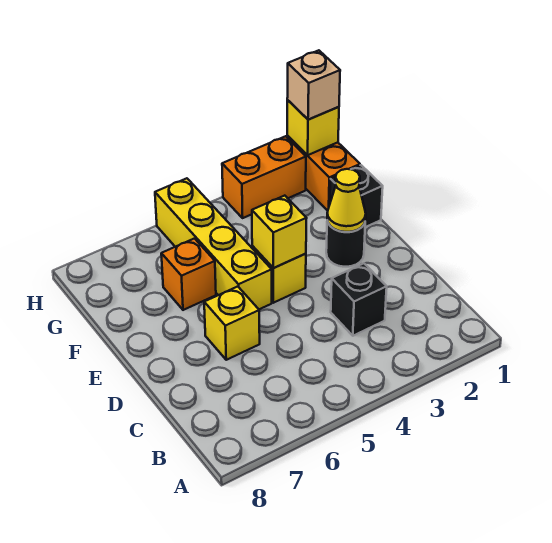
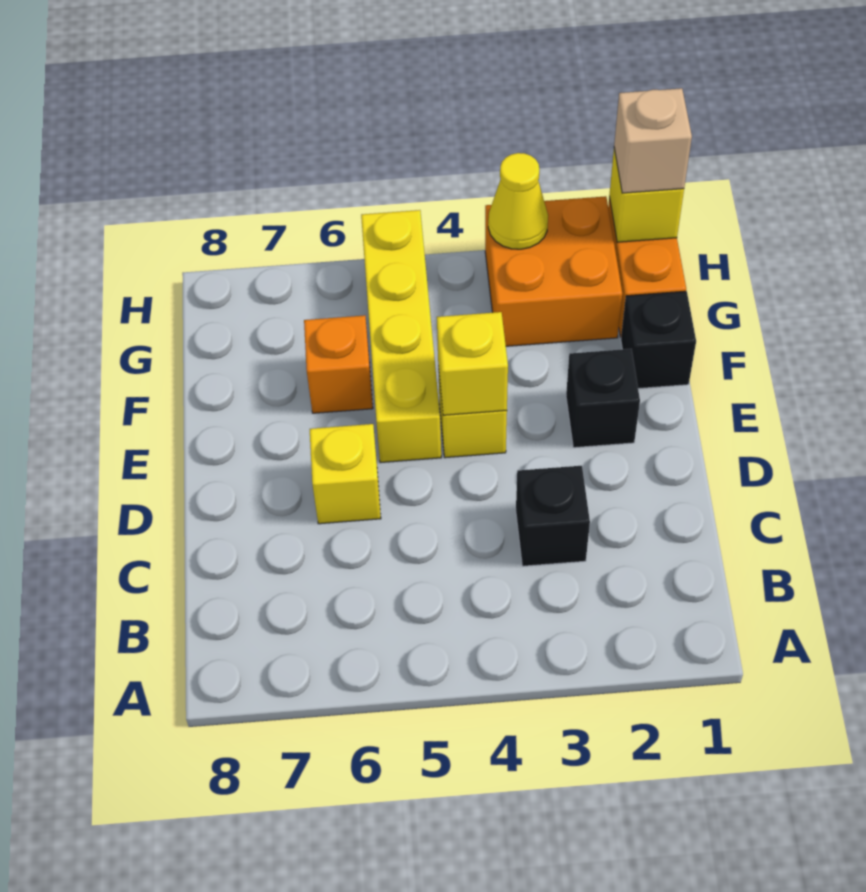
black round brick E2 level 1 -> black brick E2 level 1
yellow cone E2 level 2 -> yellow cone H3 level 2
orange brick H2:H3 level 1 -> orange brick G2:H3 level 1

